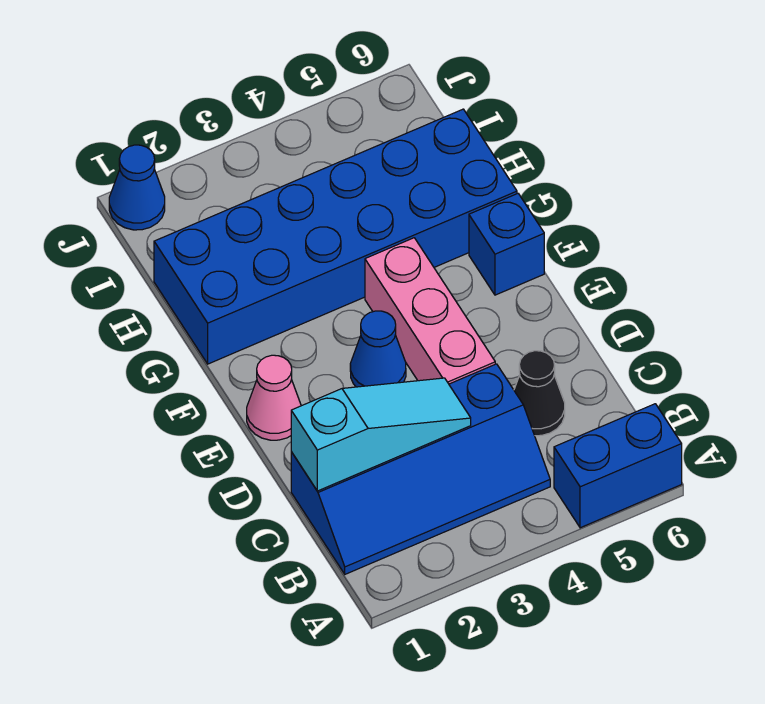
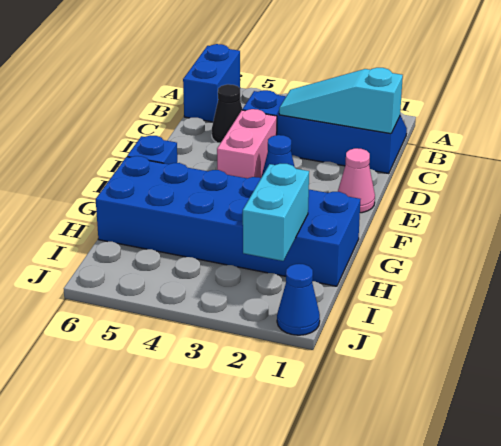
blue brick A5:A6 level 1 -> blue brick A6:B6 level 1
pink brick D4:F4 level 1 -> pink brick D4:E4 level 1
none -> cyan brick H2:I2 level 2

